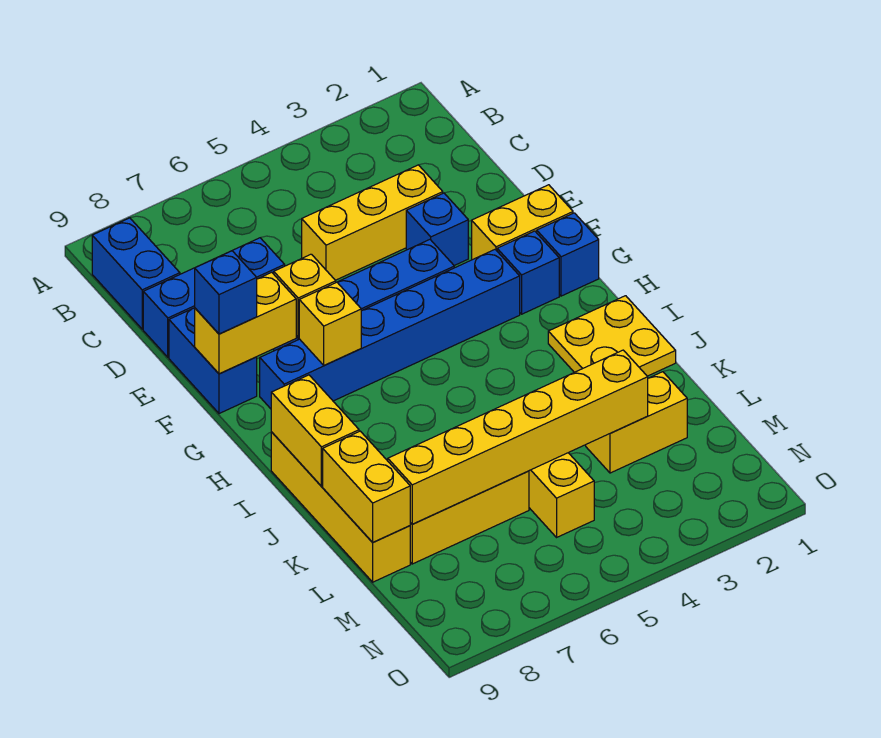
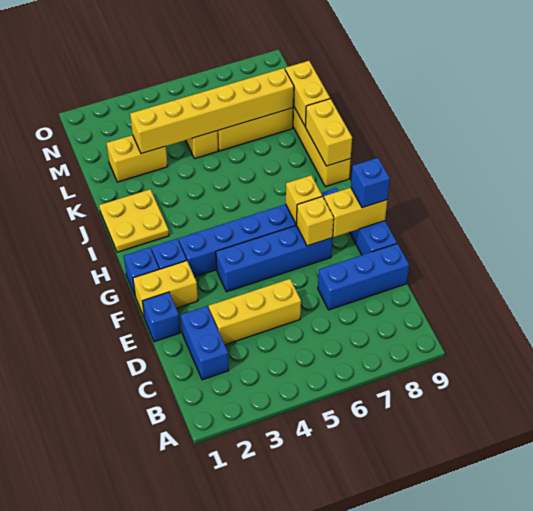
blue brick B9:C9 level 1 -> blue brick C2:D2 level 1
blue brick E3 level 1 -> blue brick E1 level 1

